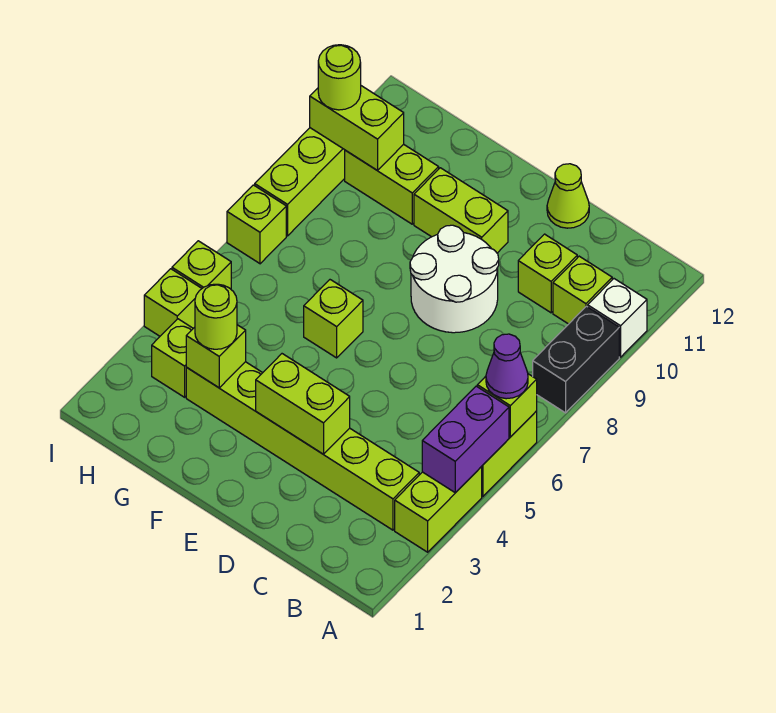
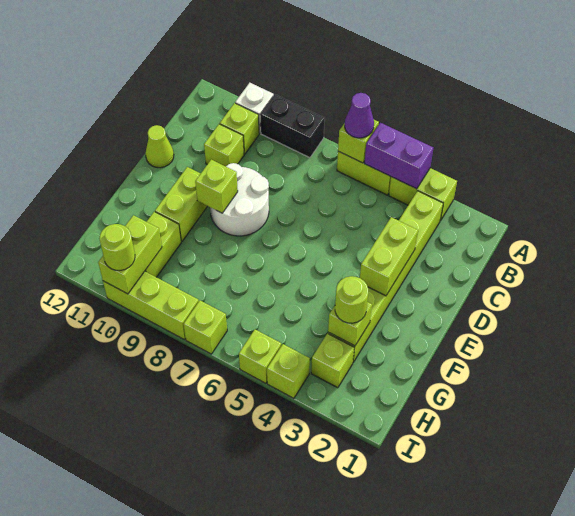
lime brick F6 level 1 -> lime brick E9 level 2

